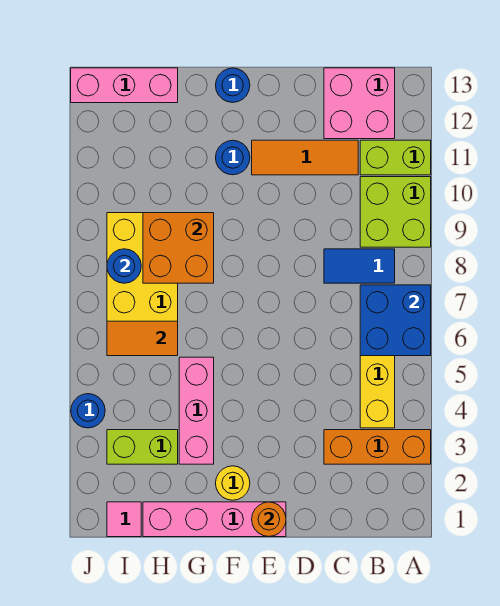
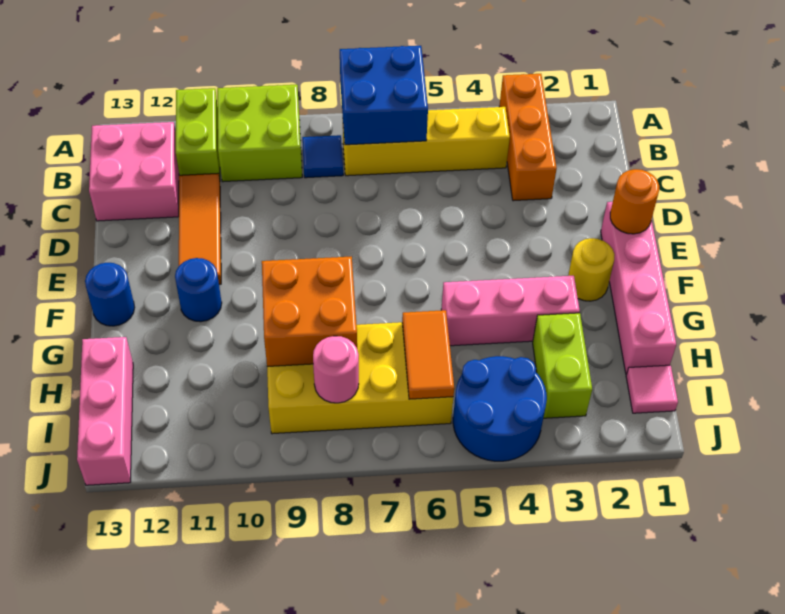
blue tile B8:C8 level 1 -> blue tile B8 level 1
blue round brick I8 level 2 -> pink round brick I8 level 2
blue round brick J4 level 1 -> blue round brick I4:J5 level 1

